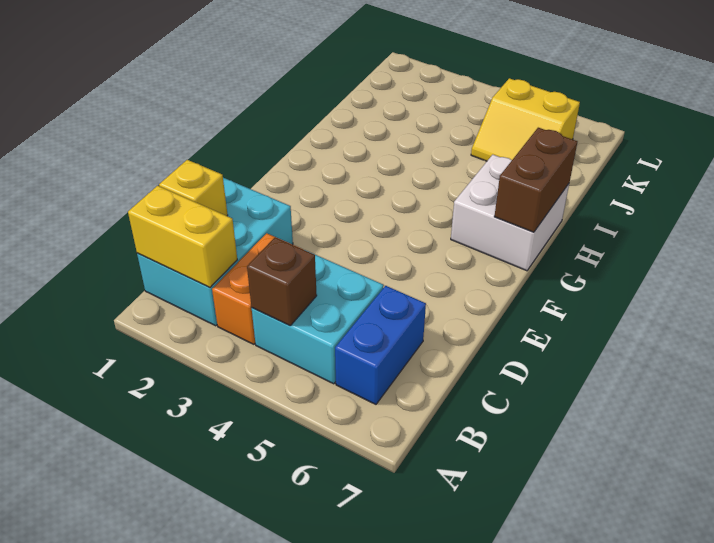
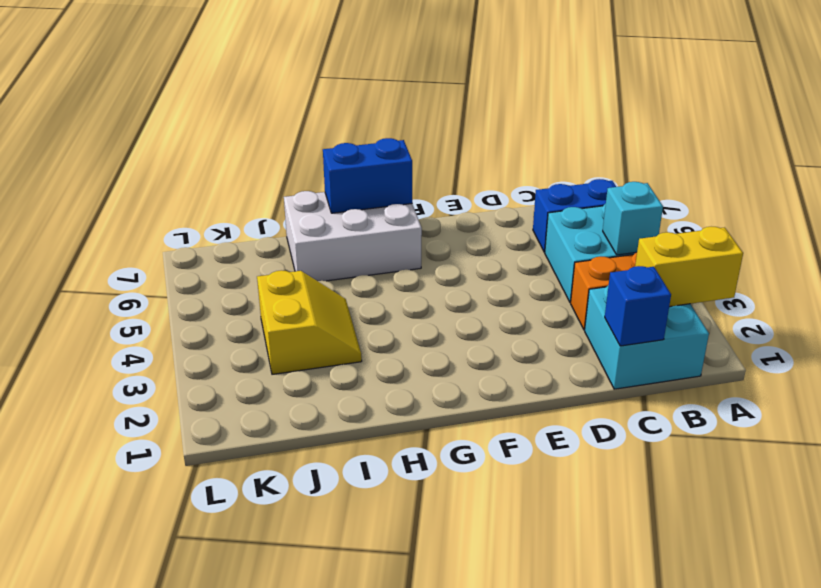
cyan brick B1:D2 level 1 -> cyan brick B1:C2 level 1
yellow brick B1:B2 level 2 -> yellow brick A2:B2 level 2
brown brick B4 level 2 -> cyan brick B4 level 2
yellow brick C1 level 2 -> blue brick C1 level 2
white brick G6:H7 level 1 -> white brick G6:I7 level 1
brown brick G7:H7 level 2 -> blue brick G7:H7 level 2
yellow slope J5:K6 level 1 top K -> yellow slope I3:J4 level 1 top J

